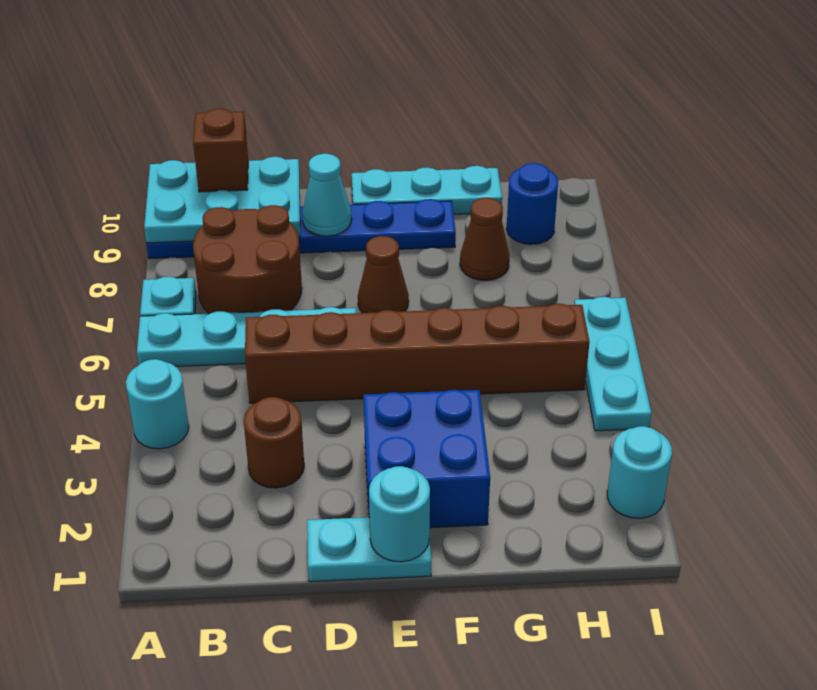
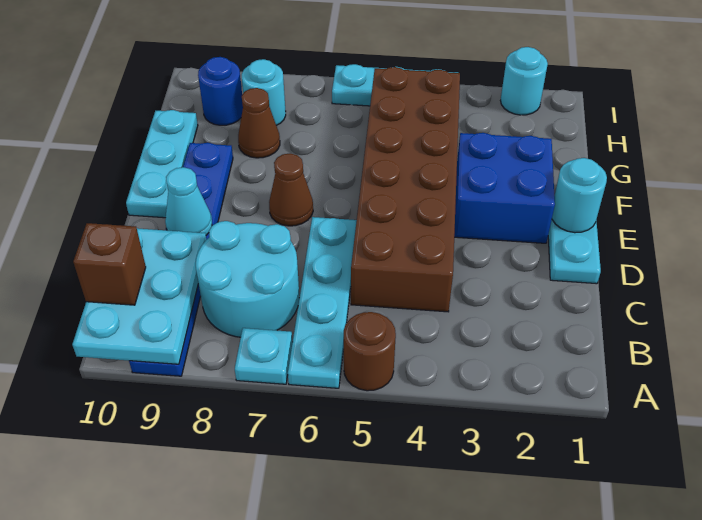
cyan round brick A4 level 1 -> cyan round brick H8 level 1
brown round brick B7:C8 level 1 -> cyan round brick B7:C8 level 1
brown round brick C3 level 1 -> brown round brick A5 level 1
brown brick C5:H5 level 1 -> brown brick C4:H5 level 1

